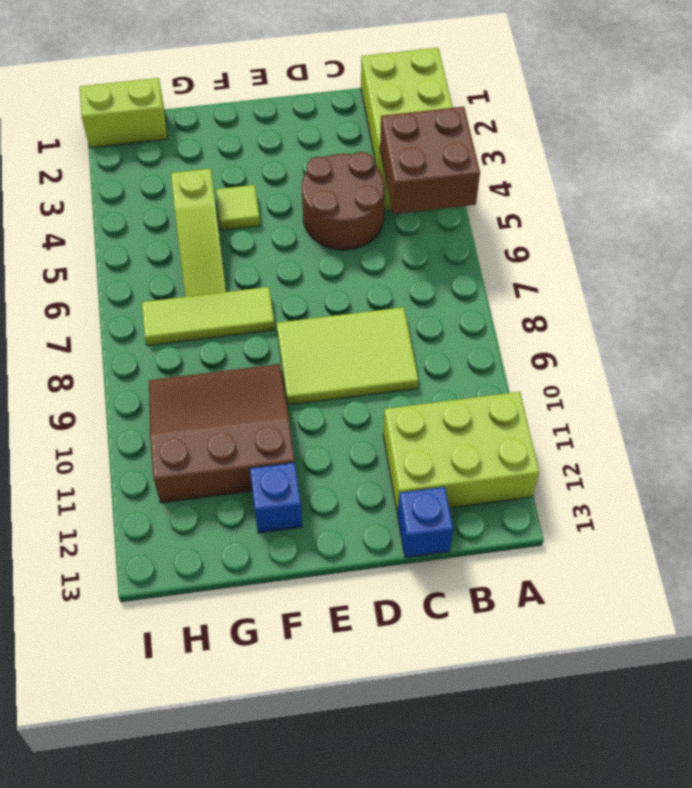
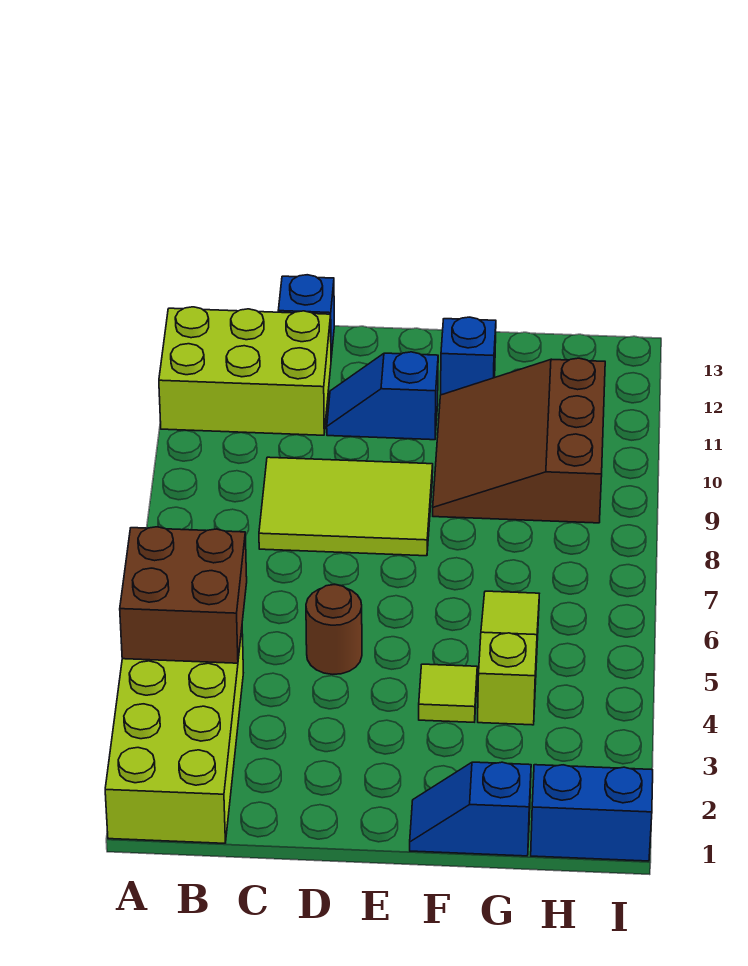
brown round brick C4:D5 level 1 -> brown round brick D5 level 1
none -> blue slope D11:E11 level 1 top E
none -> blue slope F1:G1 level 1 top G
lime tile F7:H7 level 1 -> none
brown slope F9:H11 level 1 top 11 -> brown slope F9:H11 level 1 top H
lime brick H1:I1 level 1 -> blue brick H1:I1 level 1

